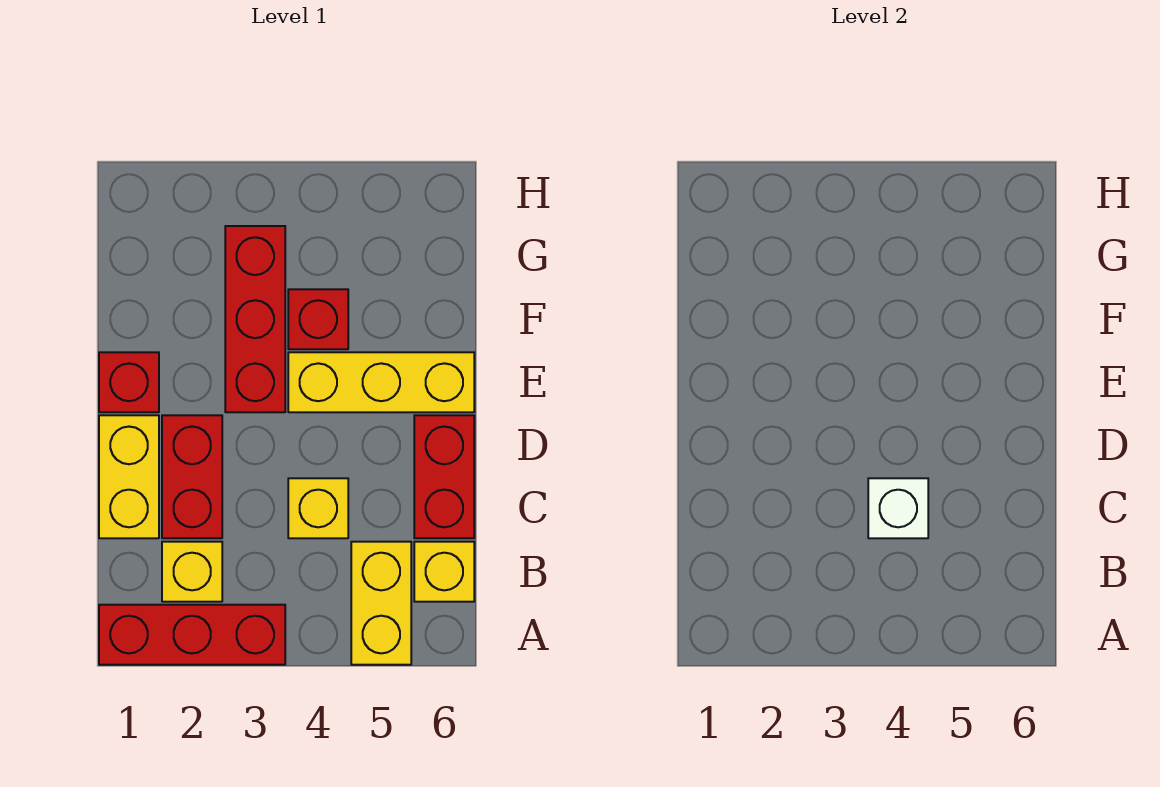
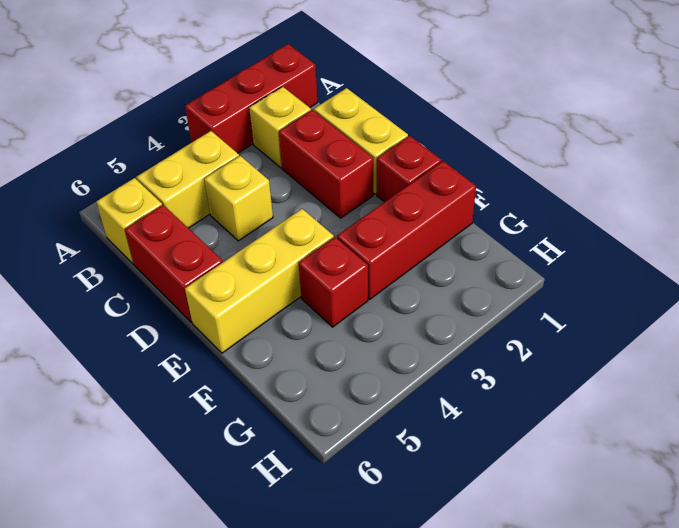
yellow brick A5:B5 level 1 -> yellow brick B4:B5 level 1
white brick C4 level 2 -> none
red brick E3:G3 level 1 -> red brick F1:F3 level 1

